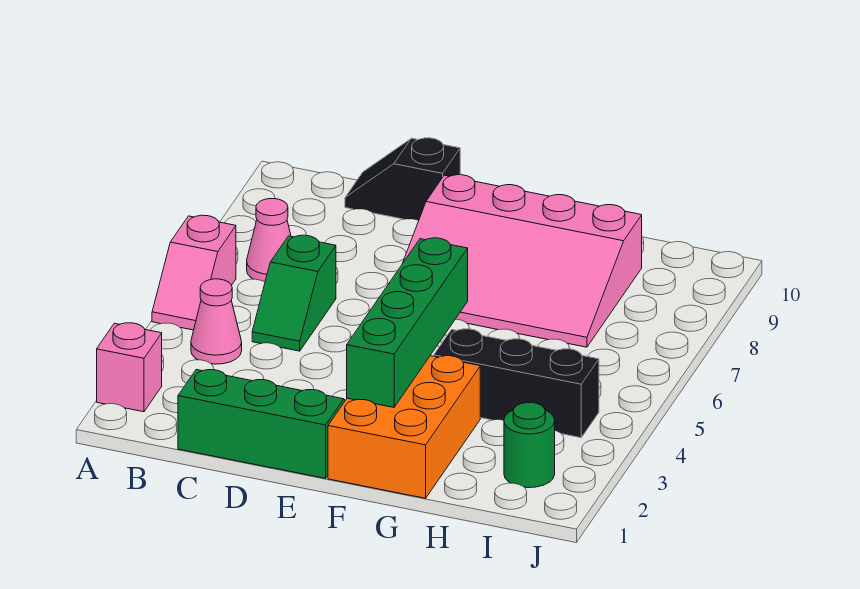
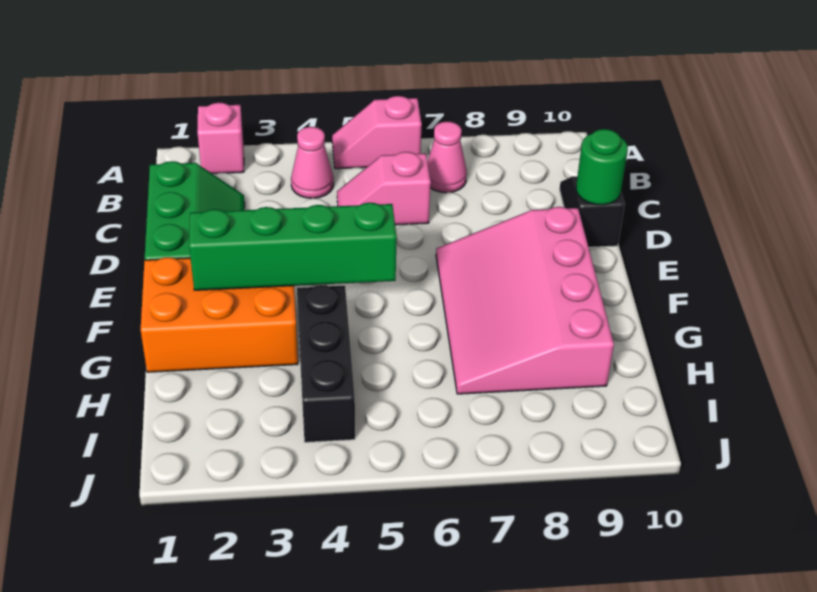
green slope C5:C6 level 1 top 6 -> pink slope C5:C6 level 1 top 6
green round brick I2 level 1 -> green round brick D10 level 2

